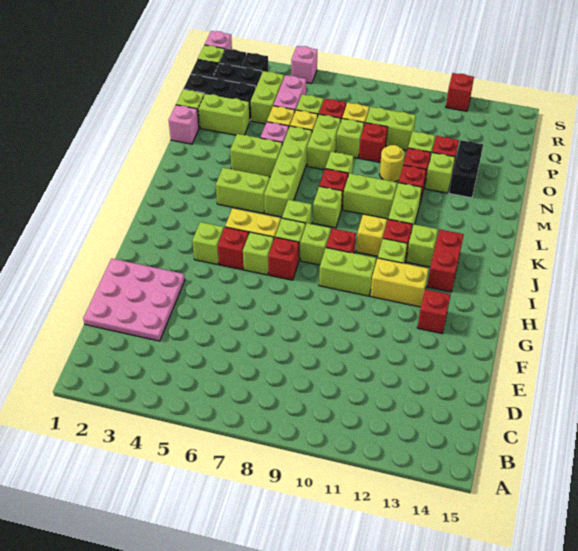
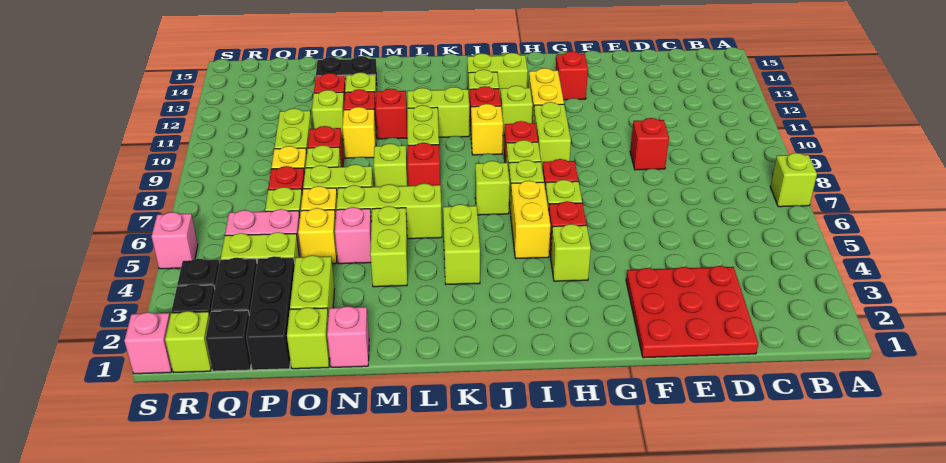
pink plate D1:F3 level 1 -> red plate D1:F3 level 1
red brick I13:J13 level 1 -> lime brick I13:J13 level 1
lime brick K6:N6 level 1 -> lime brick L6:N6 level 1
lime brick K8 level 1 -> lime brick A7 level 1
yellow round brick N10 level 1 -> yellow brick N10 level 1
red brick S12 level 1 -> red brick E9 level 1

